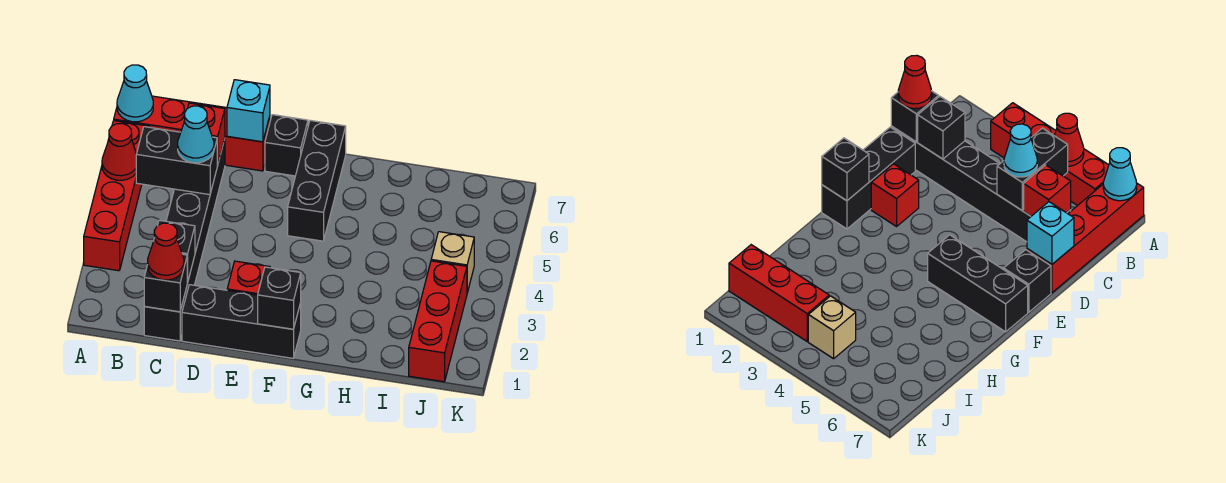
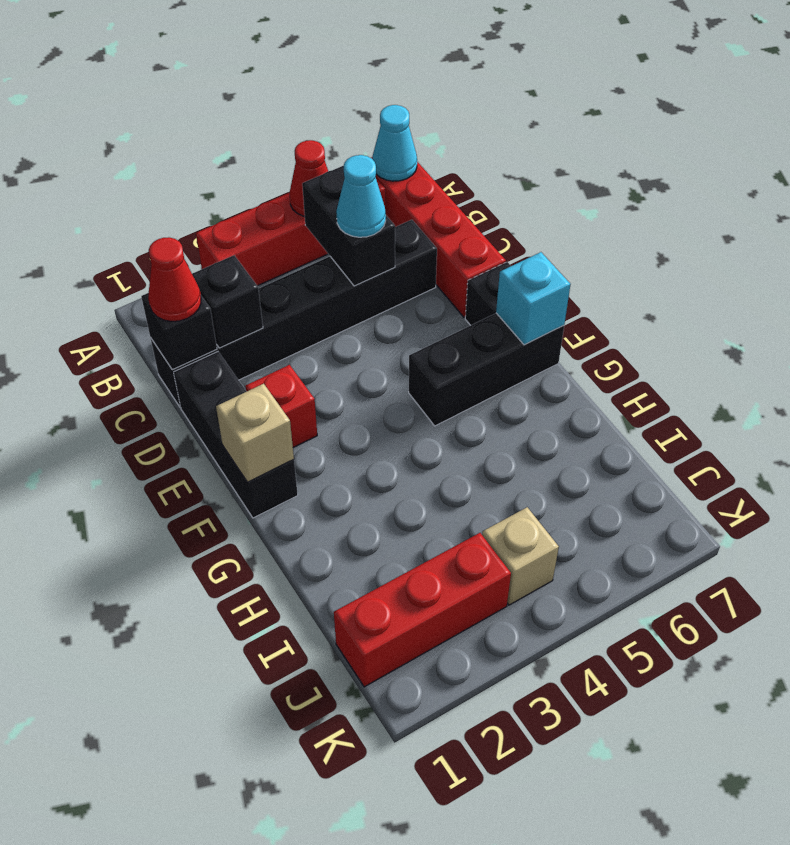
red brick C6 level 2 -> none
cyan brick D7 level 2 -> cyan brick F7 level 2
black brick F1 level 2 -> tan brick F1 level 2

